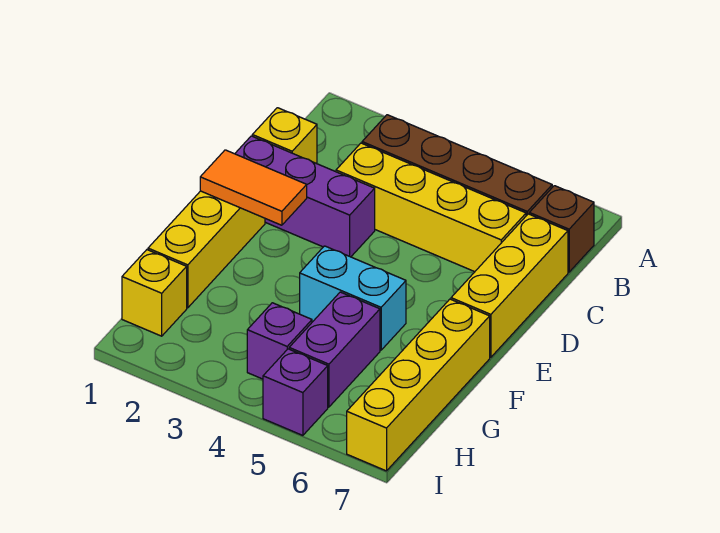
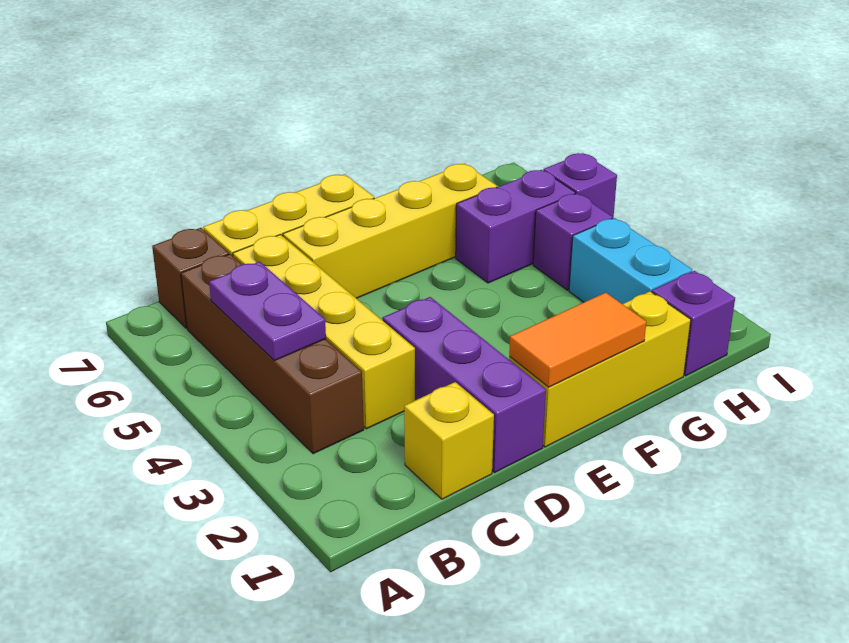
none -> purple plate B4:B5 level 2
orange tile E1:E2 level 2 -> orange tile E1:F1 level 2
cyan brick F4:F5 level 1 -> cyan brick H2:H3 level 1
yellow brick F7:I7 level 1 -> yellow brick D6:G6 level 1
yellow brick H1 level 1 -> purple brick H1 level 1

